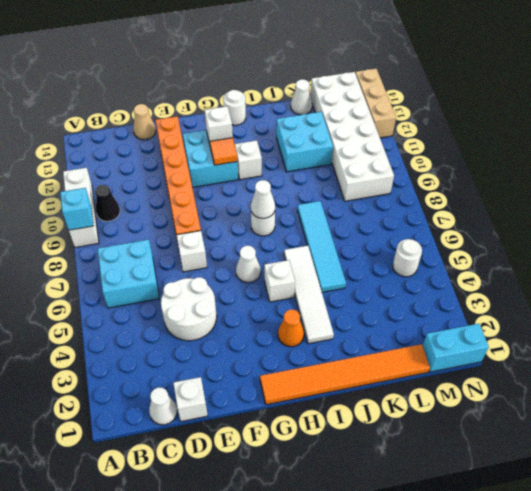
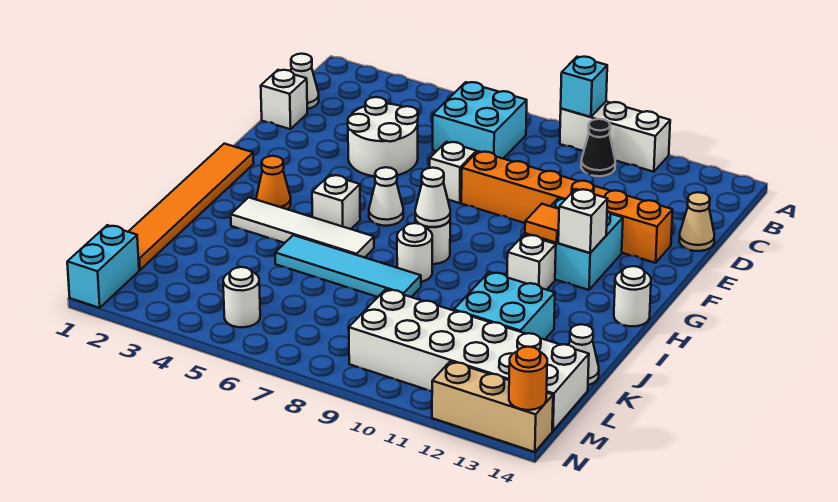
none -> white round brick I8 level 1
none -> orange round brick N14 level 2

